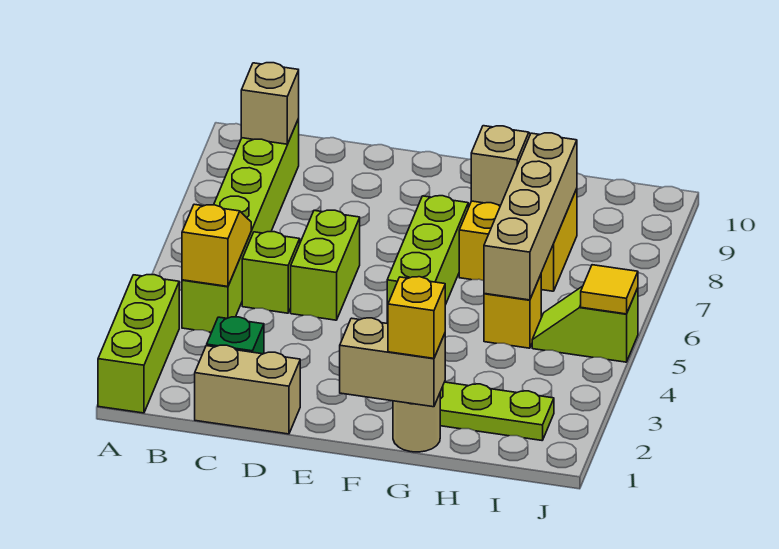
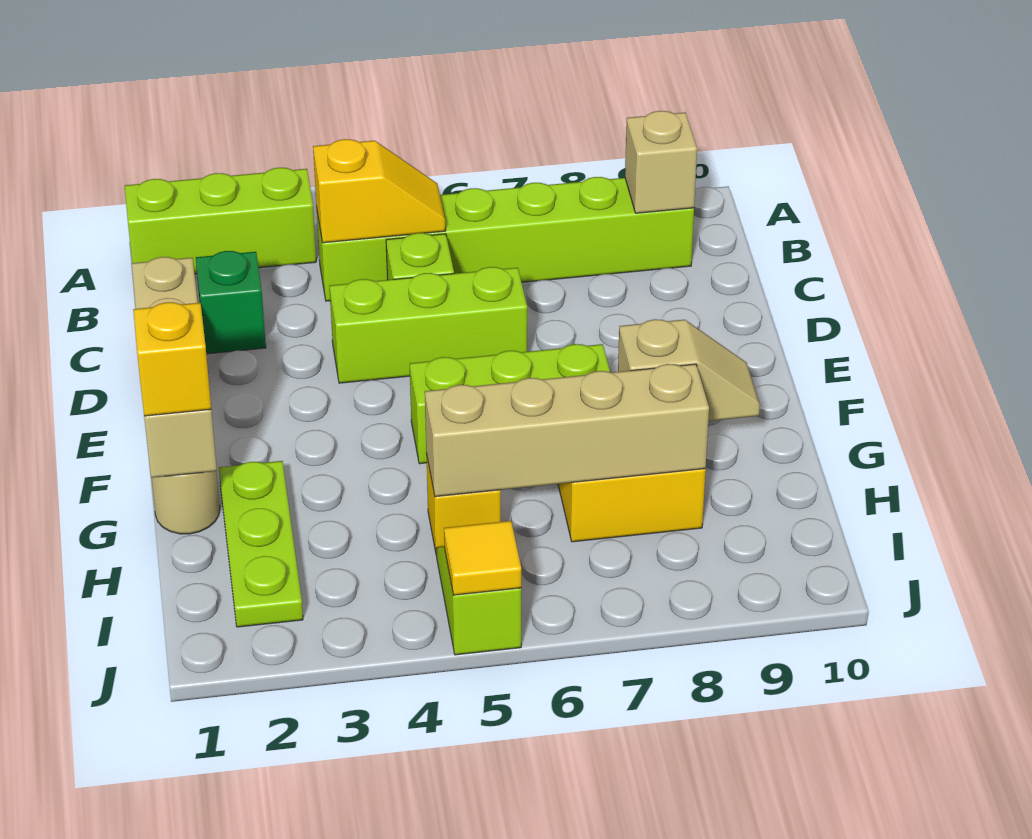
lime brick D5:D6 level 1 -> lime brick D4:D6 level 1

